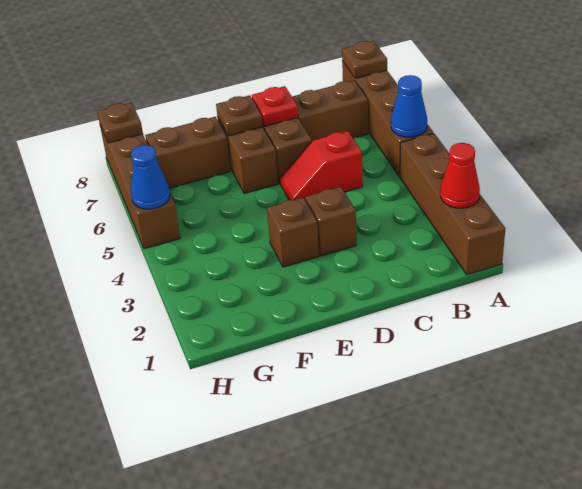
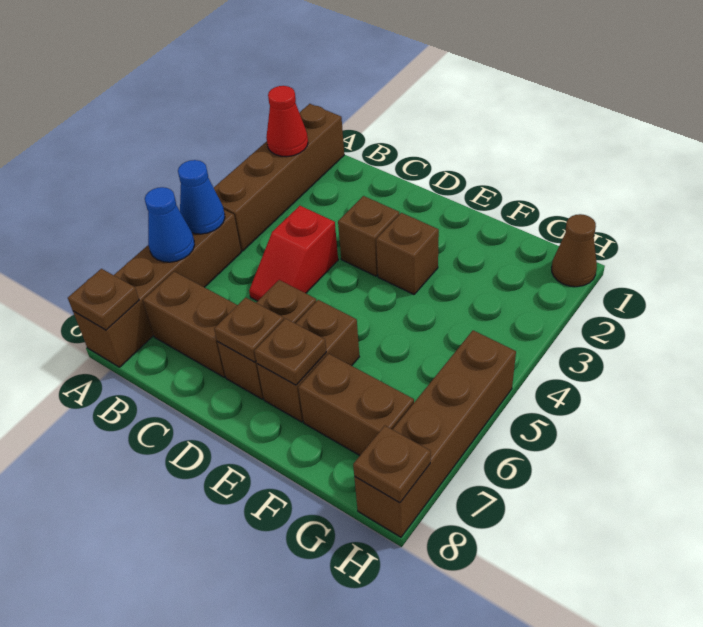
red slope C5:D5 level 1 top C -> red slope C4:C5 level 1 top 4
red plate D7 level 2 -> brown plate D7 level 2
none -> brown cone H1 level 1
blue cone H5 level 2 -> blue cone A6 level 2

